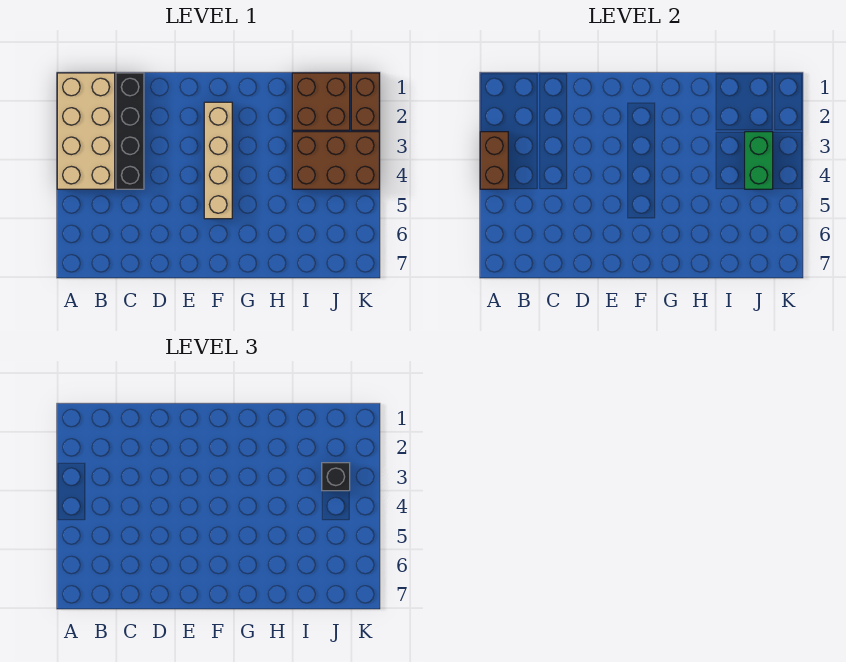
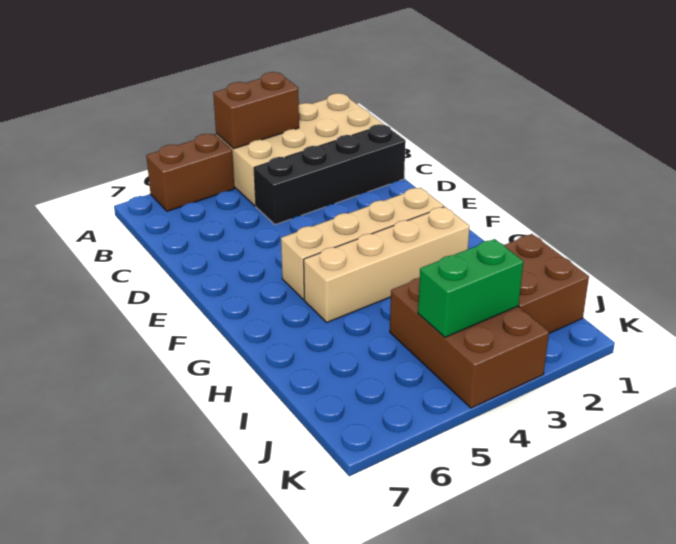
none -> tan brick G2:G5 level 1
black brick J3 level 3 -> none
brown brick K1:K2 level 1 -> brown brick A5:A6 level 1

